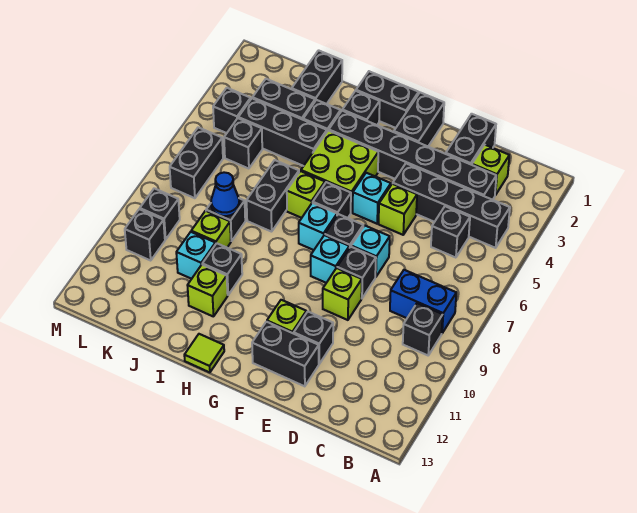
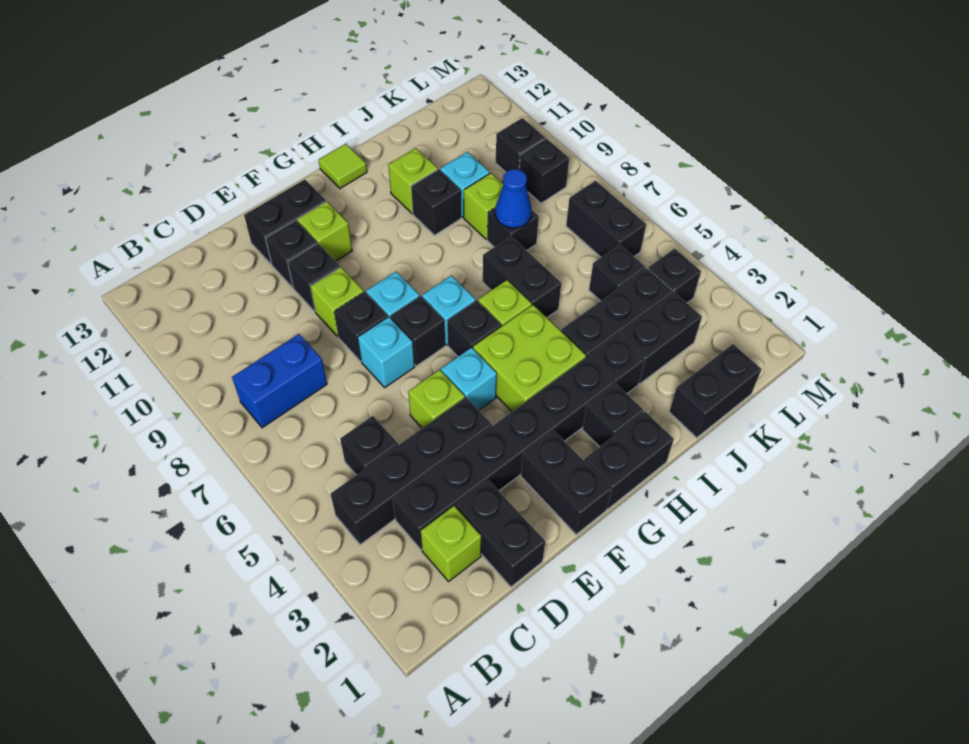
black brick B9 level 1 -> black brick E10 level 1
black brick J1:J2 level 1 -> black brick J1:K1 level 1

